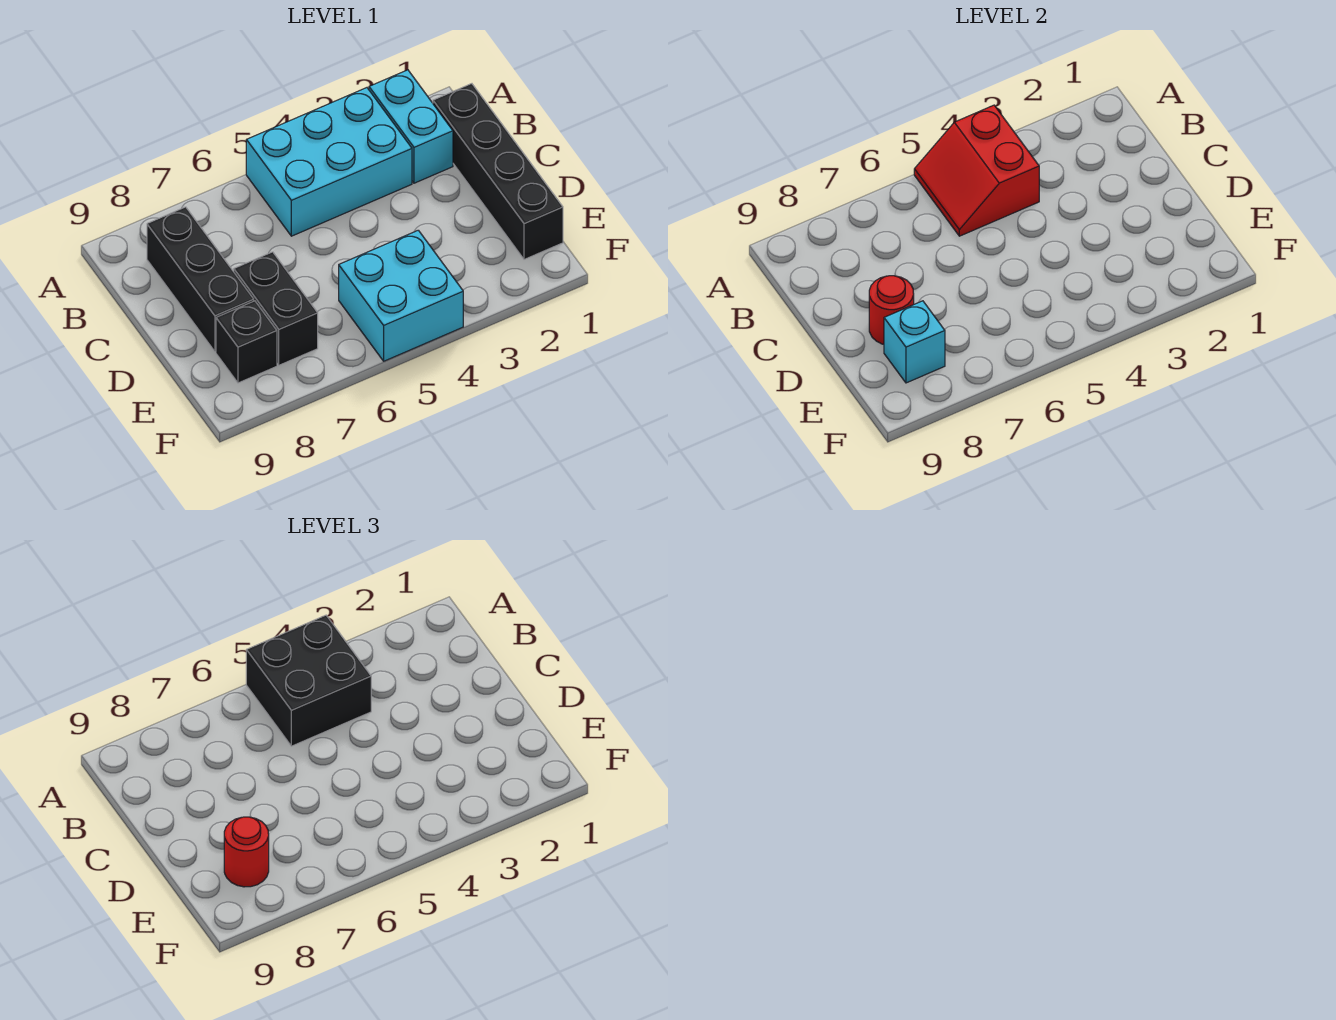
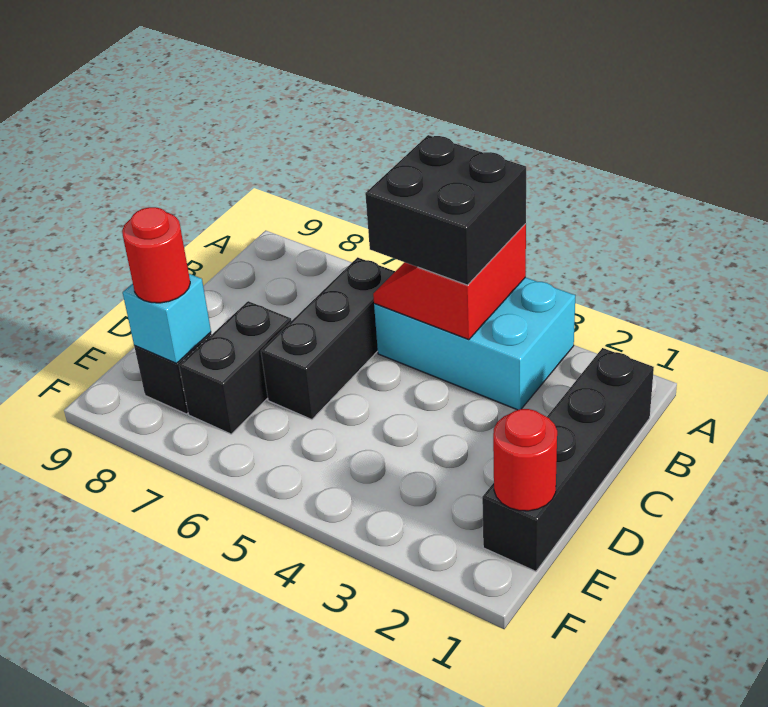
cyan brick A2:B2 level 1 -> none
black brick B8:D8 level 1 -> black brick B6:D6 level 1
red round brick D8 level 2 -> red round brick E1 level 2
cyan brick E4:F5 level 1 -> none

